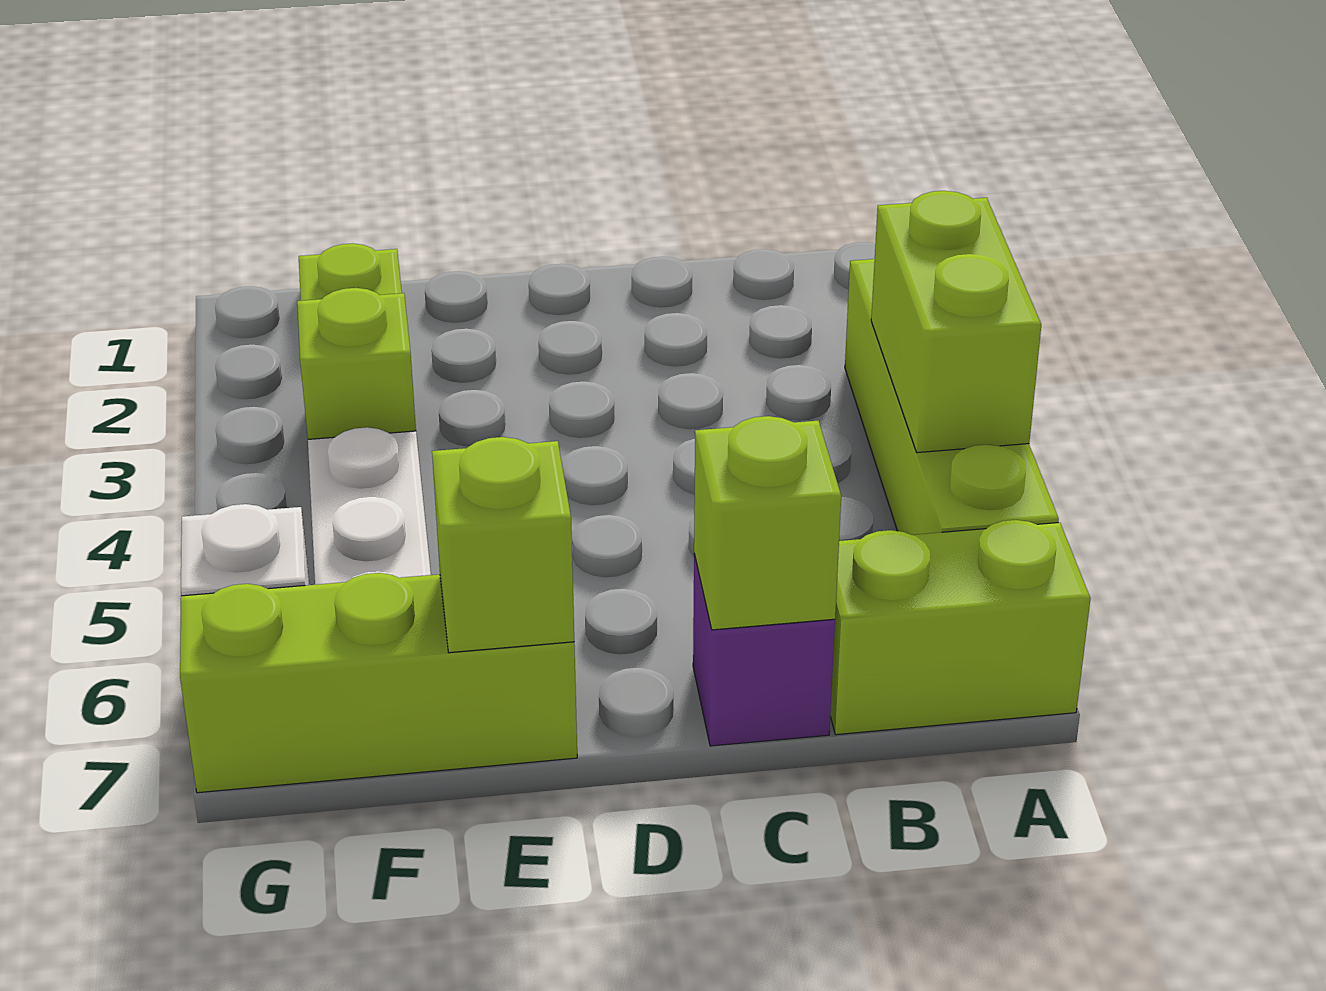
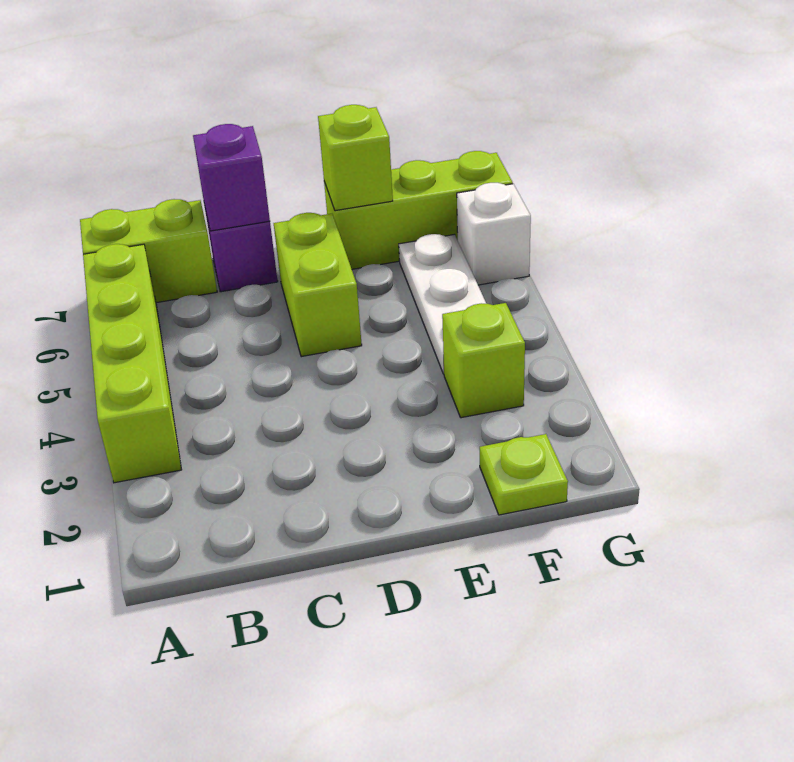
lime brick A4:A5 level 2 -> lime brick D5:D6 level 1
lime brick C7 level 2 -> purple brick C7 level 2

